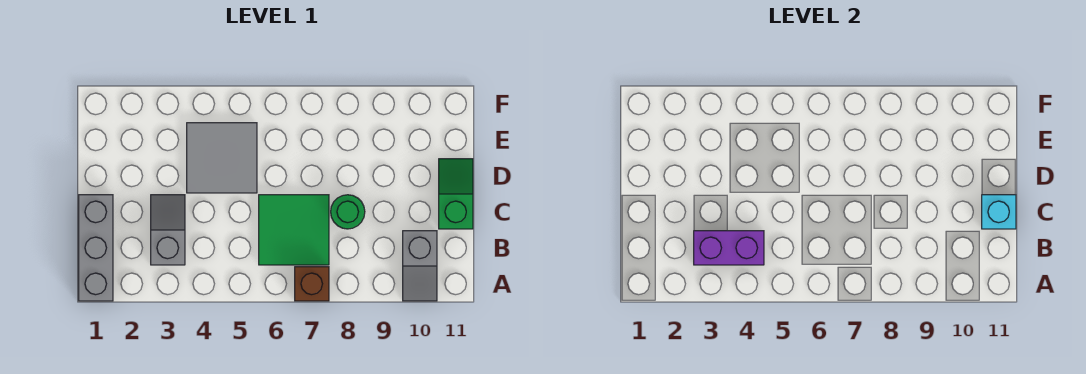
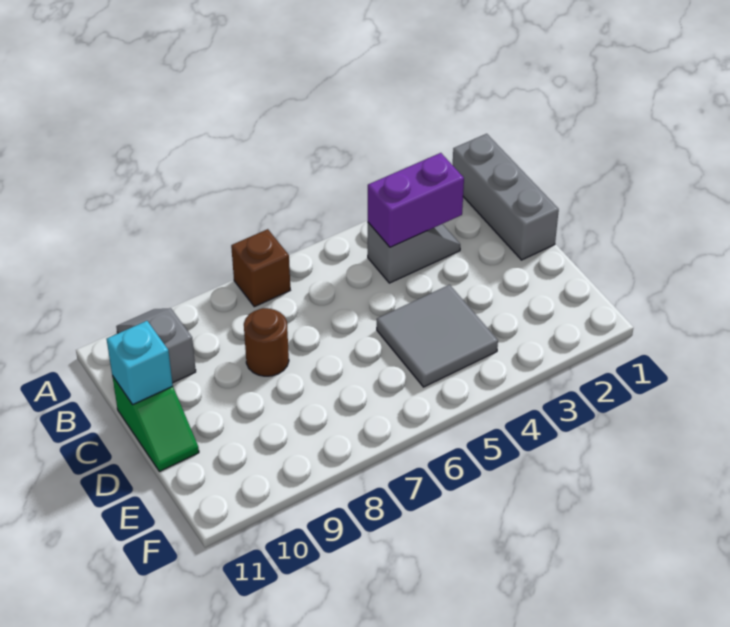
grey slope B3:C3 level 1 top B -> grey slope B3:B4 level 1 top 4
green tile B6:C7 level 1 -> none
green round brick C8 level 1 -> brown round brick C8 level 1

